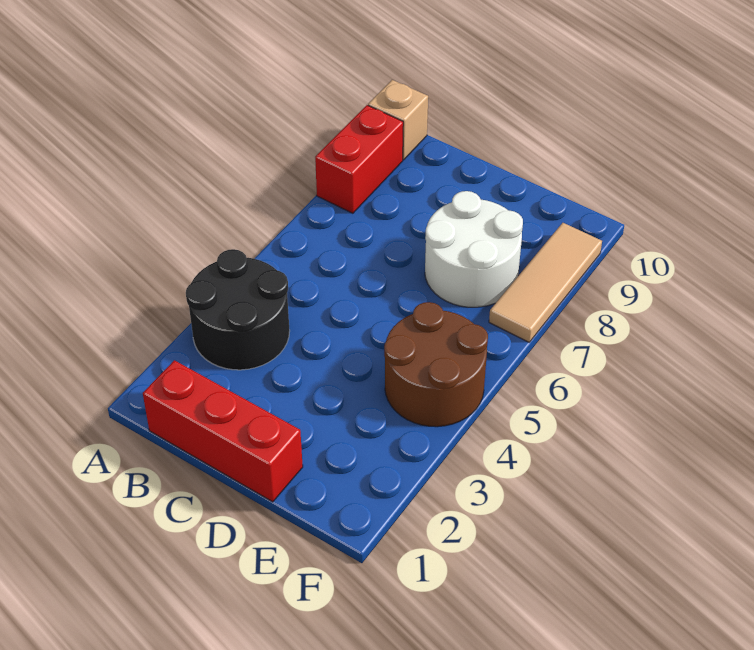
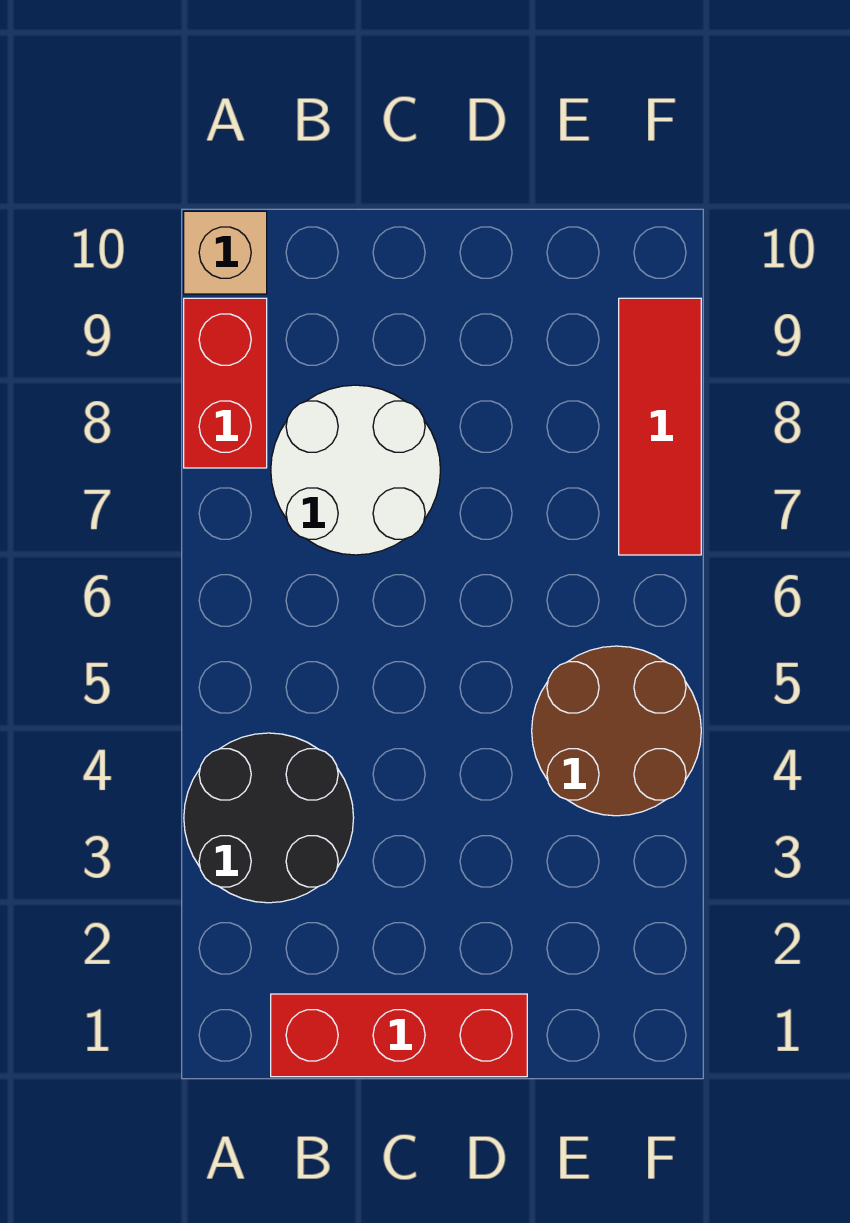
white round brick D7:E8 level 1 -> white round brick B7:C8 level 1
tan tile F7:F9 level 1 -> red tile F7:F9 level 1

